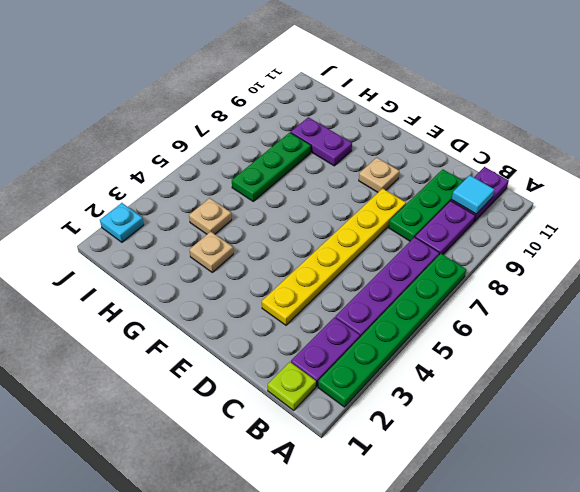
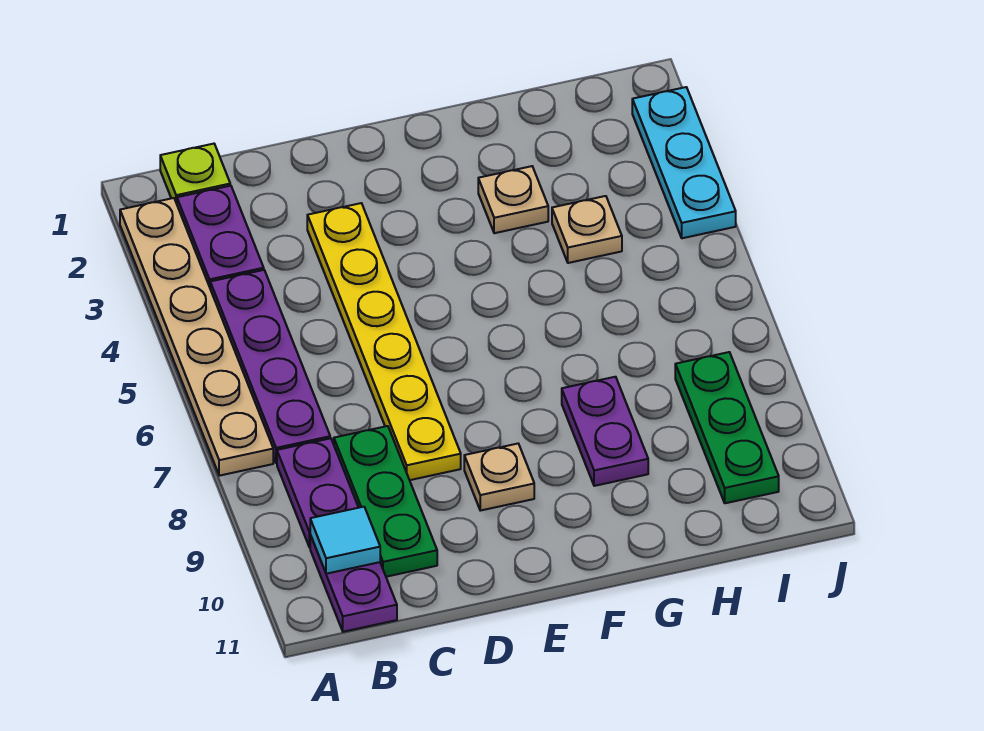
green plate A2:A7 level 1 -> tan plate A2:A7 level 1
purple plate G9:H9 level 1 -> purple plate G8:G9 level 1
green plate H6:H8 level 1 -> green plate I8:I10 level 1
cyan plate J2 level 1 -> cyan plate J2:J4 level 1

